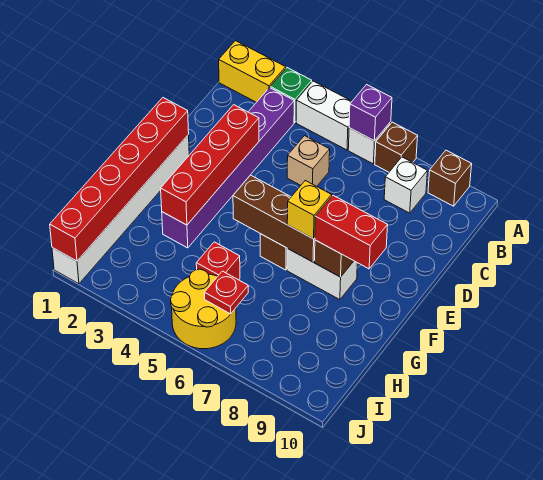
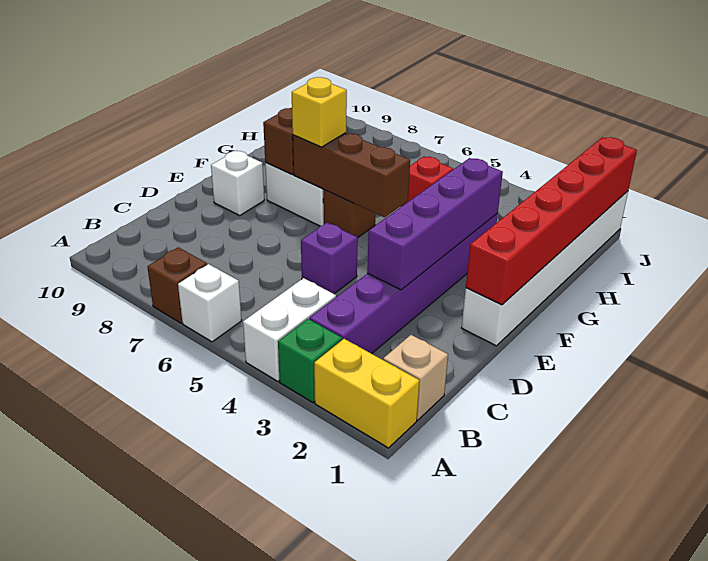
white brick A4:A5 level 1 -> white brick A4:B4 level 1
purple brick A6 level 2 -> purple brick D5 level 1
brown brick A9 level 1 -> none
white brick B8 level 1 -> white brick E9 level 1
tan brick C5 level 1 -> tan brick B1 level 1
red brick D3:G3 level 2 -> purple brick D3:G3 level 2
red brick F8:F9 level 3 -> none
yellow round brick I5:J6 level 1 -> none
red plate I6 level 2 -> none

